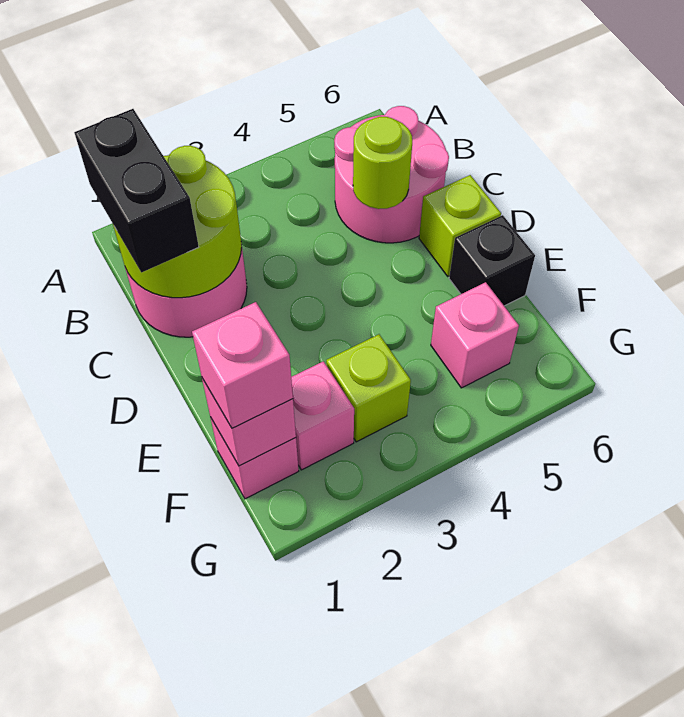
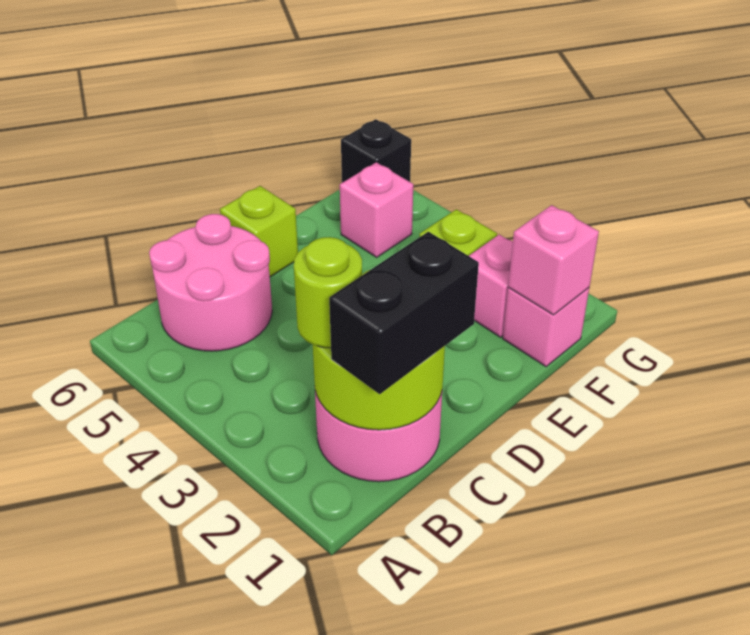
lime round brick C5 level 2 -> lime round brick B2 level 3
black brick E6 level 1 -> black brick G6 level 1
pink brick F1 level 3 -> none

